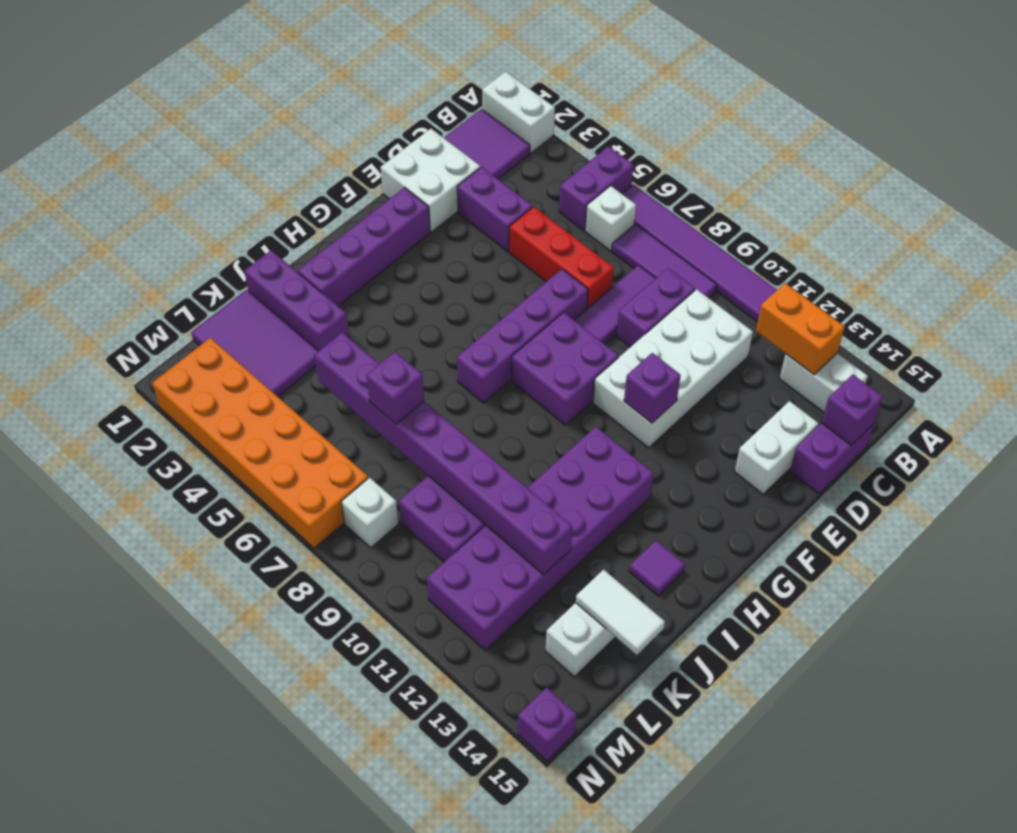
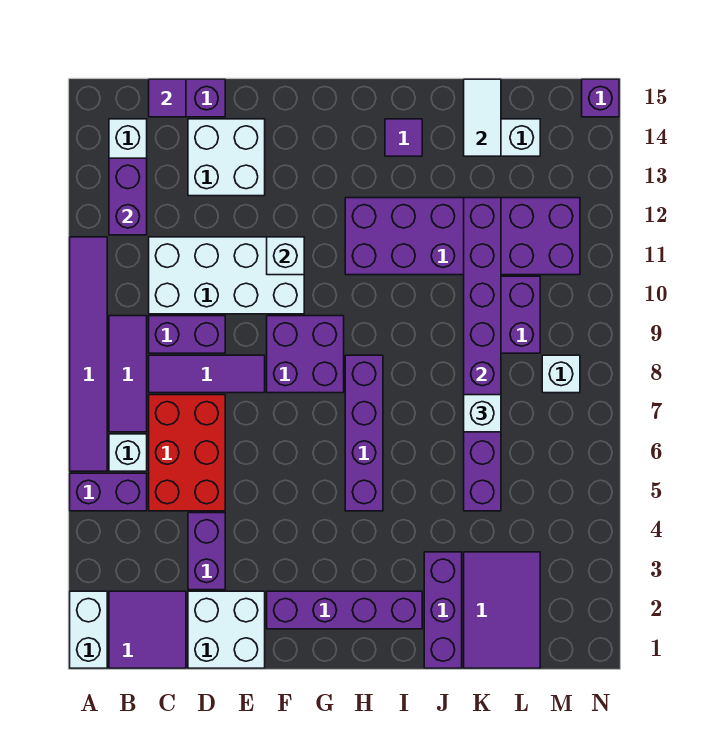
orange brick B12:B13 level 2 -> purple brick B12:B13 level 2
purple brick C15 level 2 -> purple tile C15 level 2
red brick D5:D7 level 1 -> red brick C5:D7 level 1
white brick D14:E14 level 1 -> white brick D13:E14 level 1
purple brick E7:H7 level 1 -> purple brick H5:H8 level 1
purple brick F11 level 2 -> white brick F11 level 2
purple brick K7 level 3 -> white brick K7 level 3
orange brick M2:N7 level 1 -> none

